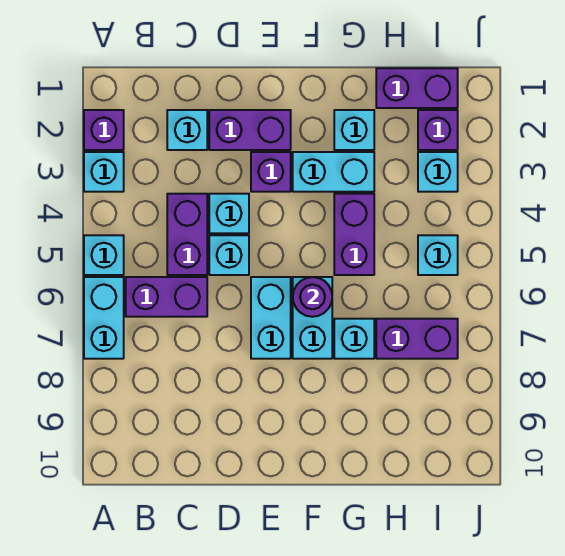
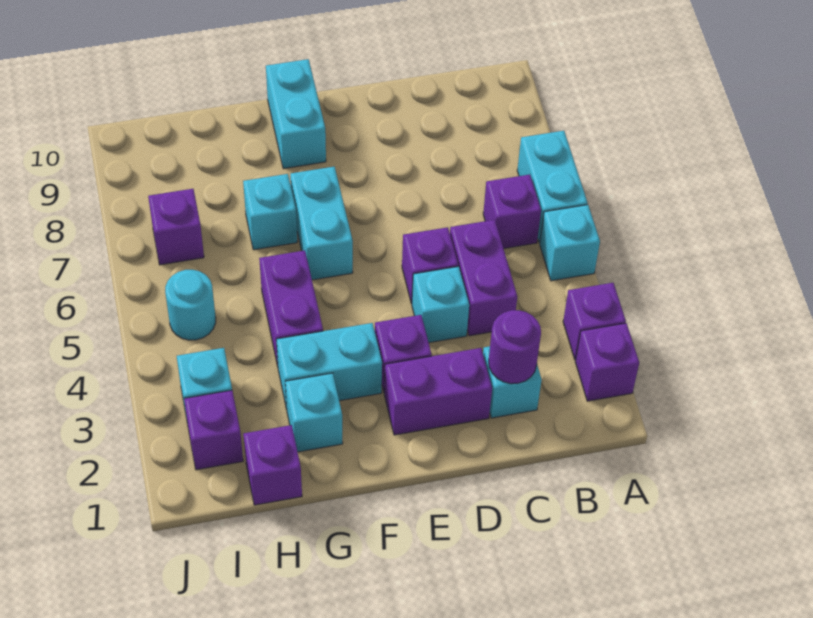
cyan brick A3 level 1 -> purple brick A3 level 1
purple brick B6:C6 level 1 -> purple brick B6 level 1
cyan brick D5 level 1 -> purple brick D5 level 1
cyan brick E6:E7 level 1 -> cyan brick F9:F10 level 1
purple round brick F6 level 2 -> purple round brick C2 level 2
purple brick H1:I1 level 1 -> purple brick H1 level 1
purple brick H7:I7 level 1 -> purple brick I7 level 1
cyan brick I5 level 1 -> cyan round brick I5 level 1

